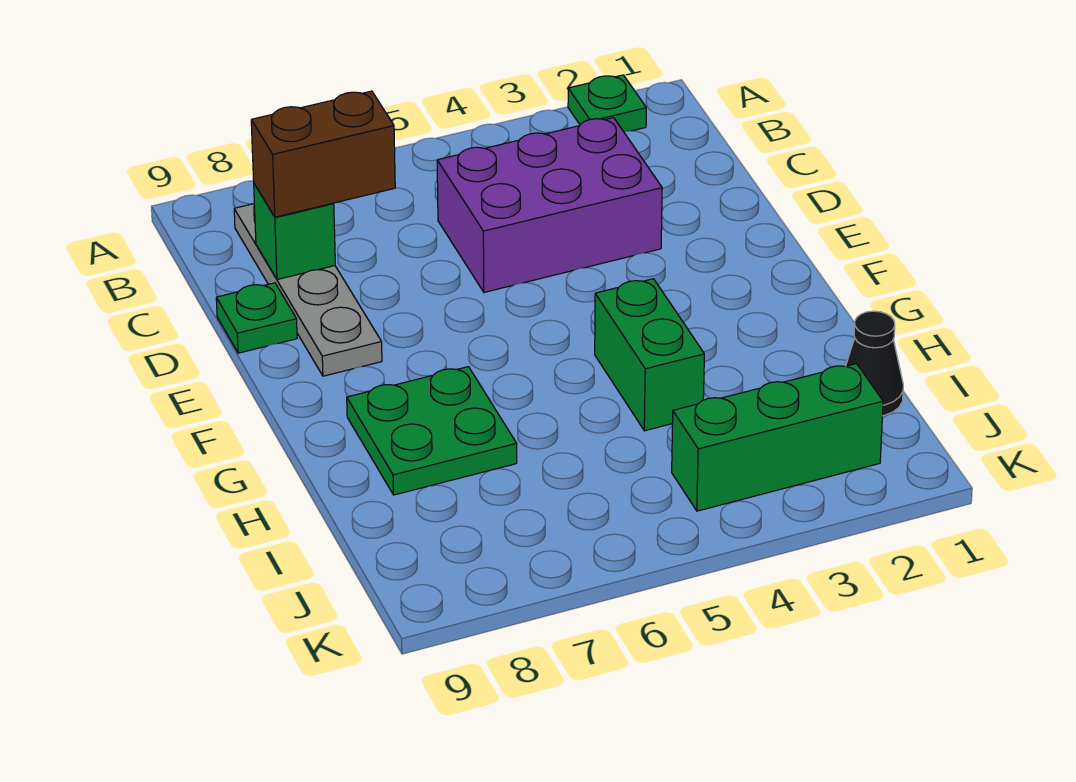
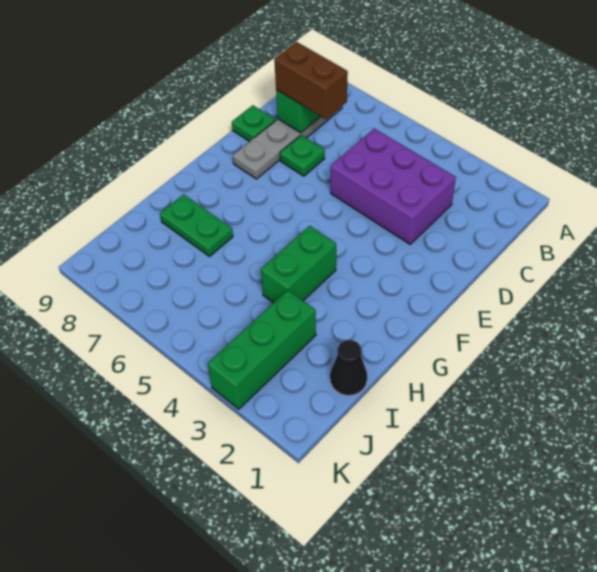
green plate A2 level 1 -> green plate D7 level 1
green plate G7:H8 level 1 -> green plate H7:H8 level 1
green brick J2:J4 level 1 -> green brick I3:K3 level 1

